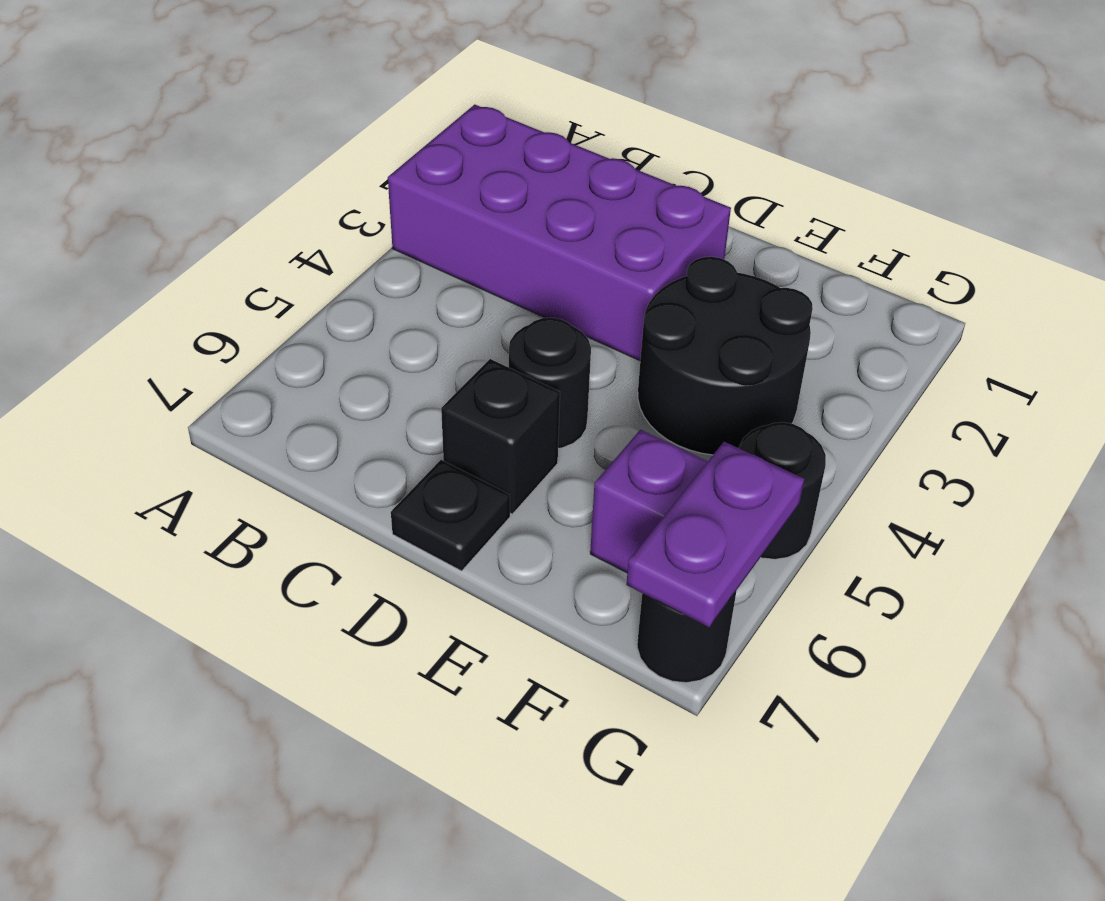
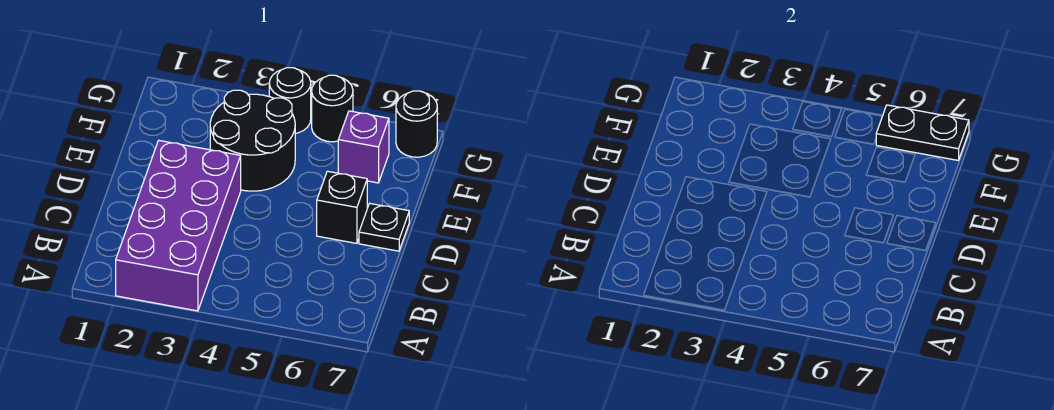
black round brick D5 level 1 -> black round brick G4 level 1
purple plate G6:G7 level 2 -> black plate G6:G7 level 2

